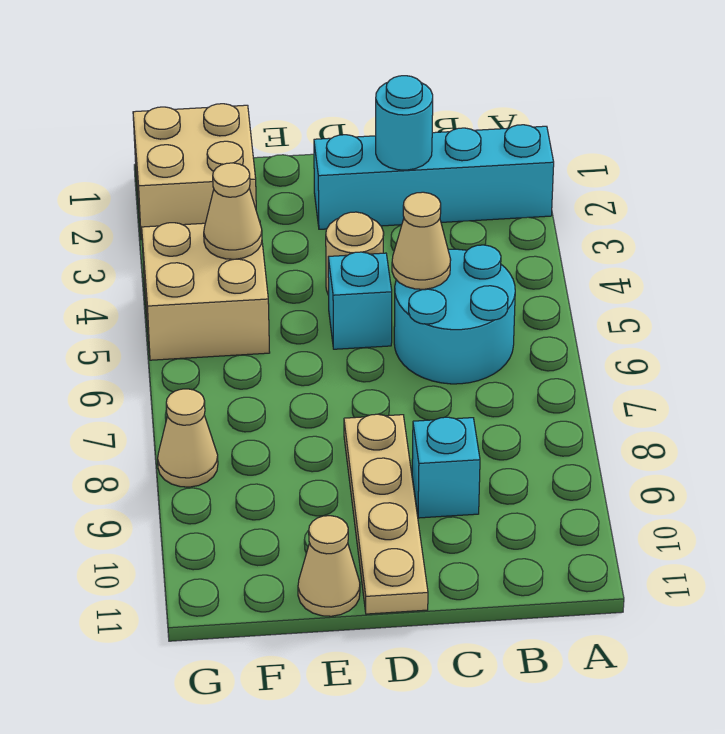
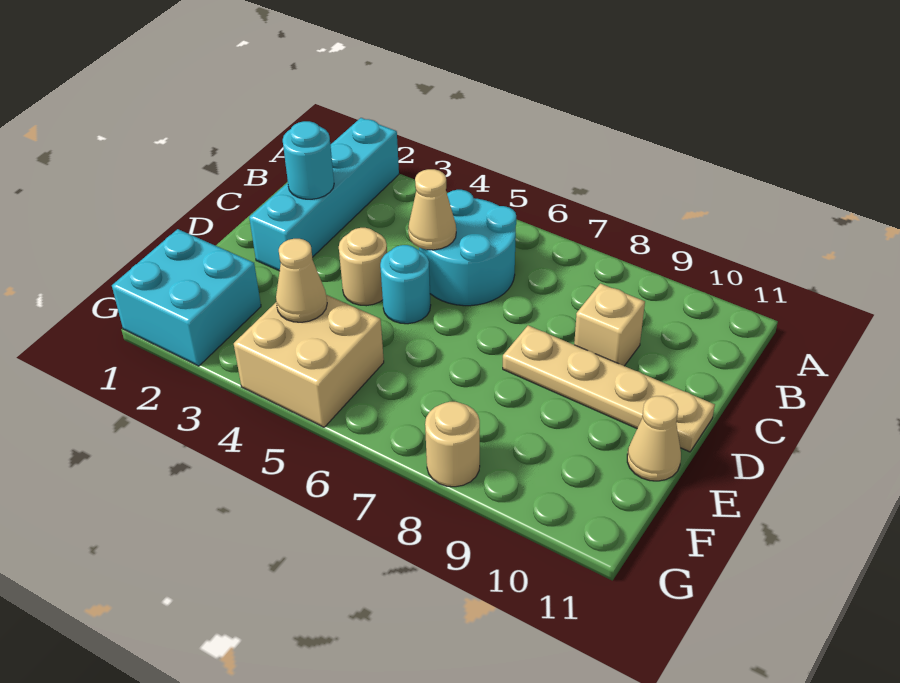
cyan brick C9 level 1 -> tan brick C9 level 1
cyan brick D5 level 1 -> cyan round brick D5 level 1
tan brick F1:G2 level 1 -> cyan brick F1:G2 level 1
tan cone G8 level 1 -> tan round brick G8 level 1

